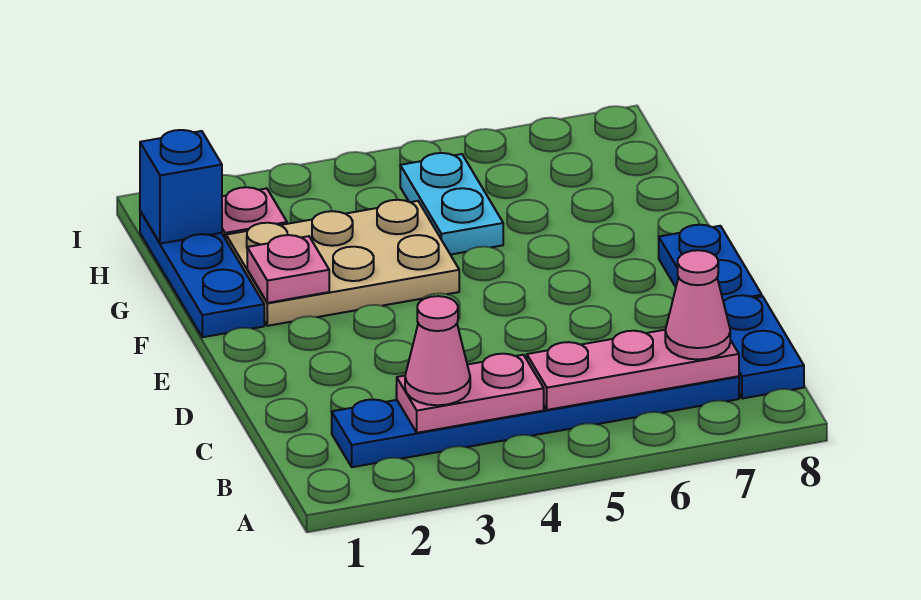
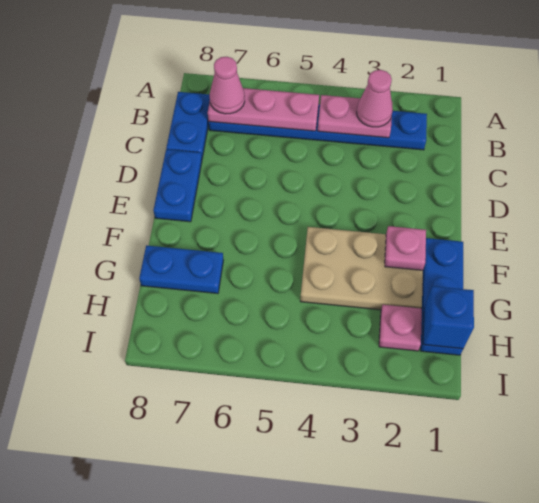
cyan plate G5:H5 level 1 -> none
none -> blue plate G7:G8 level 1

